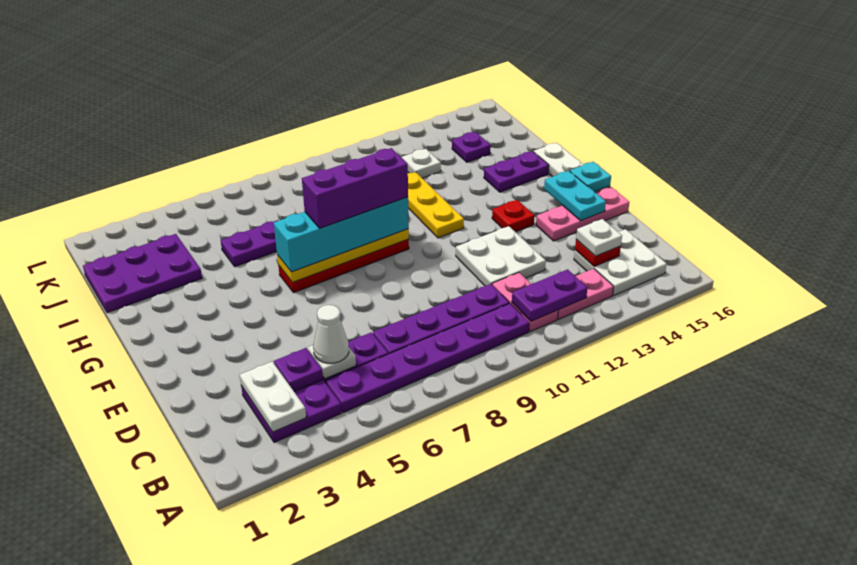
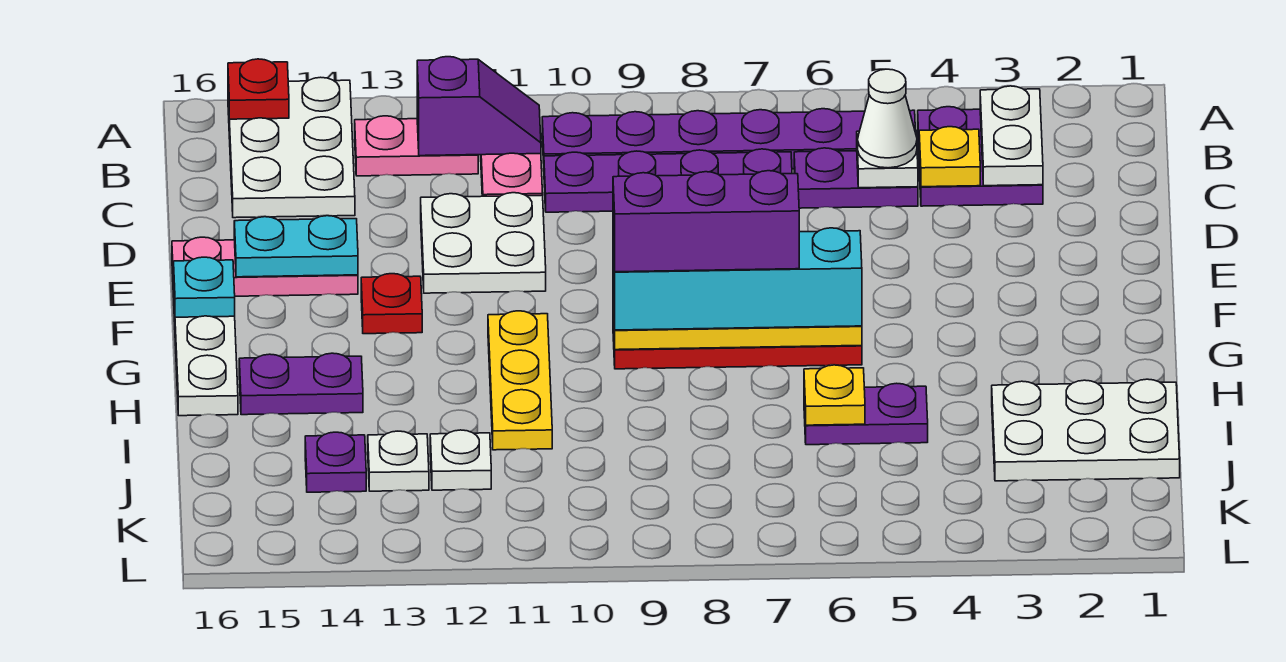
purple plate B11:B12 level 2 -> purple slope B11:B12 level 2 top 12
white plate B14:C15 level 1 -> white plate A14:C15 level 1
purple plate C4 level 2 -> yellow plate C4 level 2
red plate C14 level 2 -> red plate A15 level 2
white plate C14 level 3 -> white plate J13 level 1
cyan plate E15:F15 level 2 -> cyan plate E14:E15 level 2
purple plate I1:J3 level 1 -> white plate I1:J3 level 1
none -> yellow plate I6 level 2

